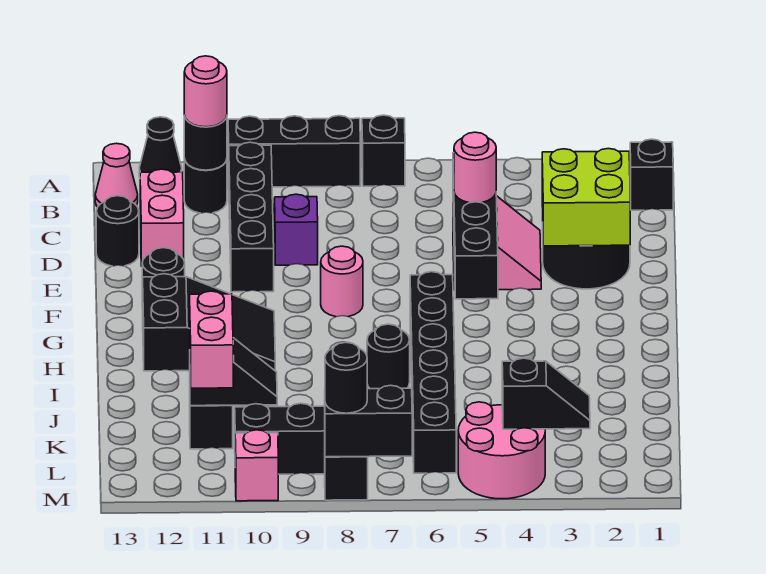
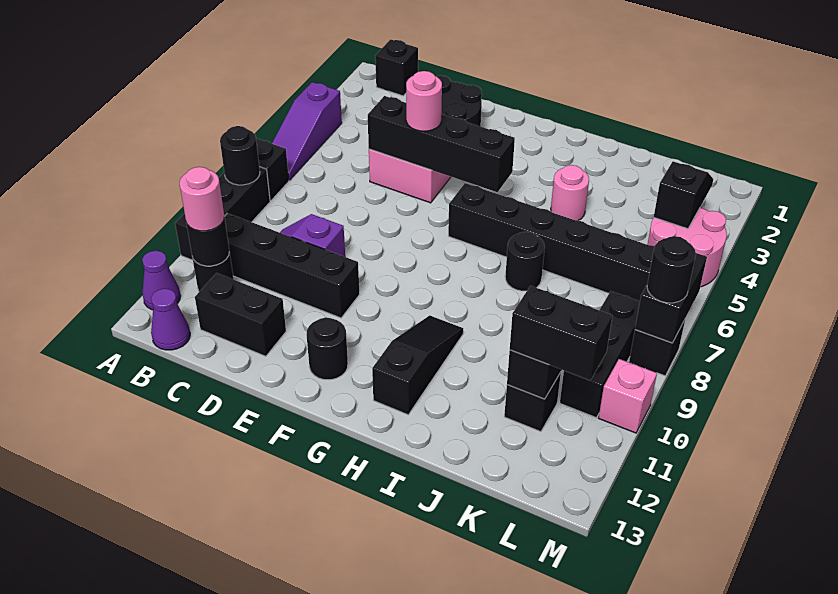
none -> purple slope A4:A6 level 1 top 4
black cone A12 level 1 -> purple cone A12 level 1
pink cone B13 level 1 -> purple cone B13 level 1
pink brick C12:D12 level 1 -> black brick C12:D12 level 1
lime brick D2:E3 level 2 -> none
black round brick D13 level 1 -> black round brick A8 level 2
pink round brick F8 level 1 -> pink round brick I4 level 1
black slope G10:H12 level 1 top 12 -> black slope H10:H12 level 1 top 12
pink brick K11:L11 level 3 -> black brick K11:L11 level 3

